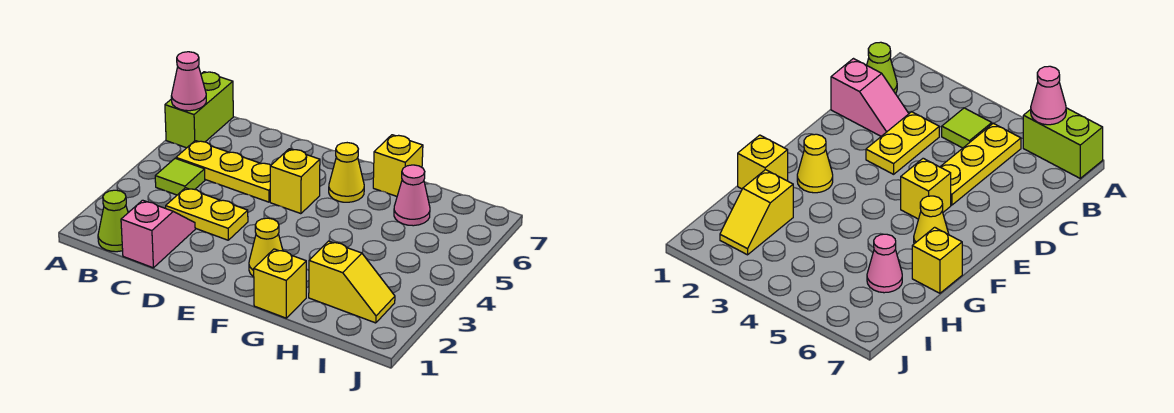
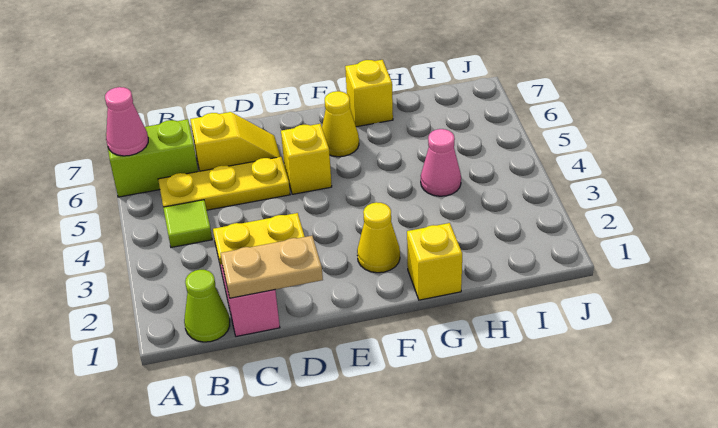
lime brick A6:A7 level 1 -> lime brick A6:B6 level 1
none -> tan plate C1:D1 level 2
yellow slope H2:I2 level 1 top H -> yellow slope C6:D6 level 1 top C
pink cone H6 level 1 -> pink cone H4 level 1

